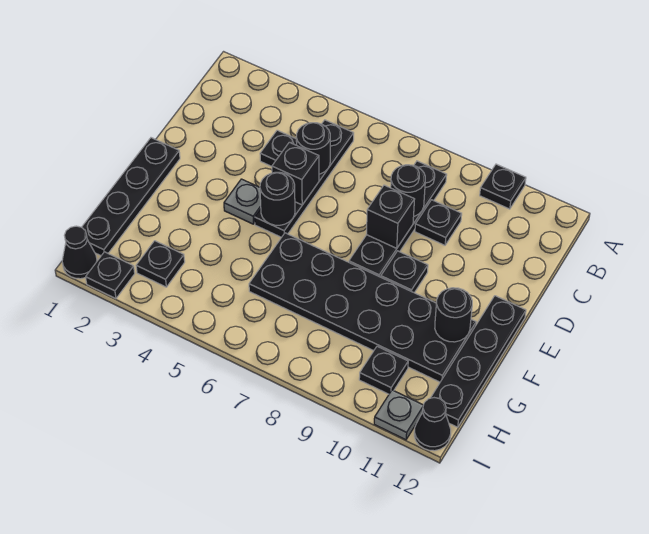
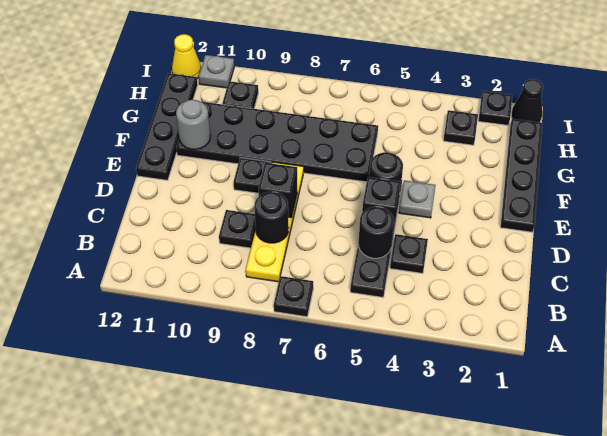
black plate A10 level 1 -> black plate A7 level 1
black plate B8:E8 level 1 -> yellow plate B8:E8 level 1
black round brick F11 level 2 -> grey round brick F11 level 2
black cone I12 level 1 -> yellow cone I12 level 1

